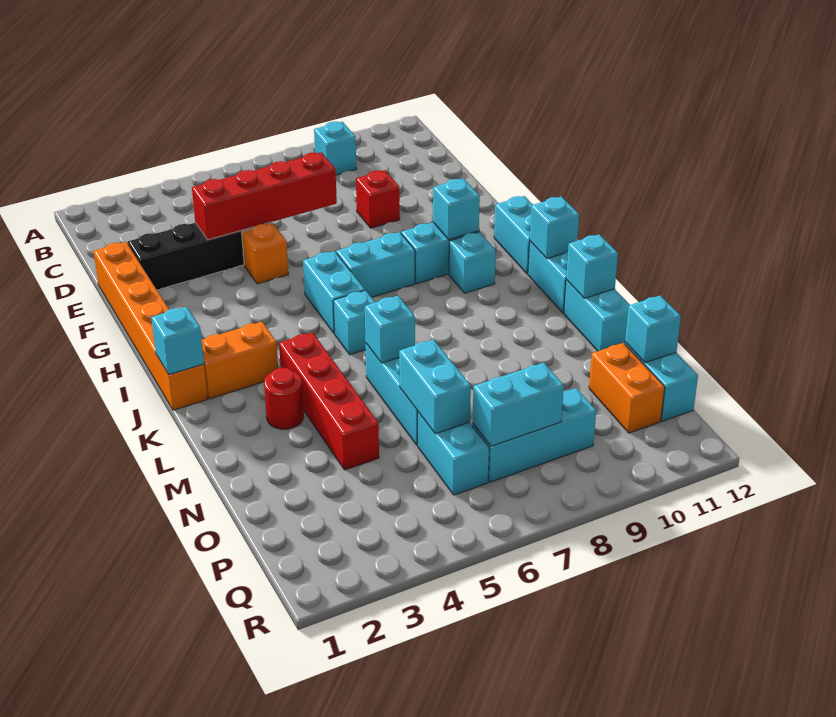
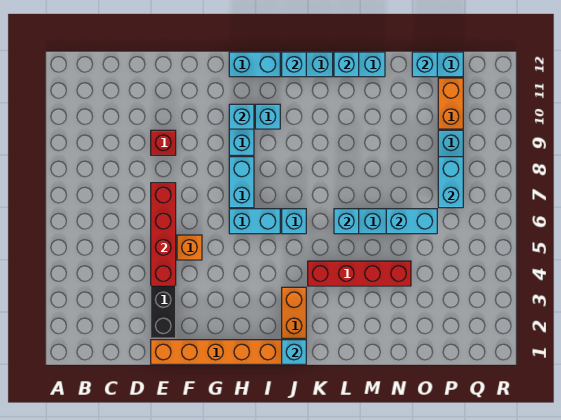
cyan brick B9 level 1 -> none
red round brick L3 level 1 -> none
cyan brick O6:P6 level 1 -> none
orange brick O11:P11 level 1 -> orange brick P10:P11 level 1

